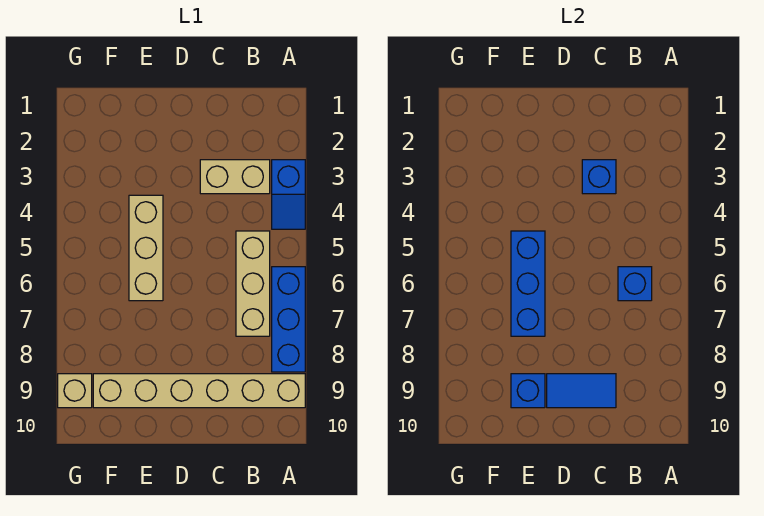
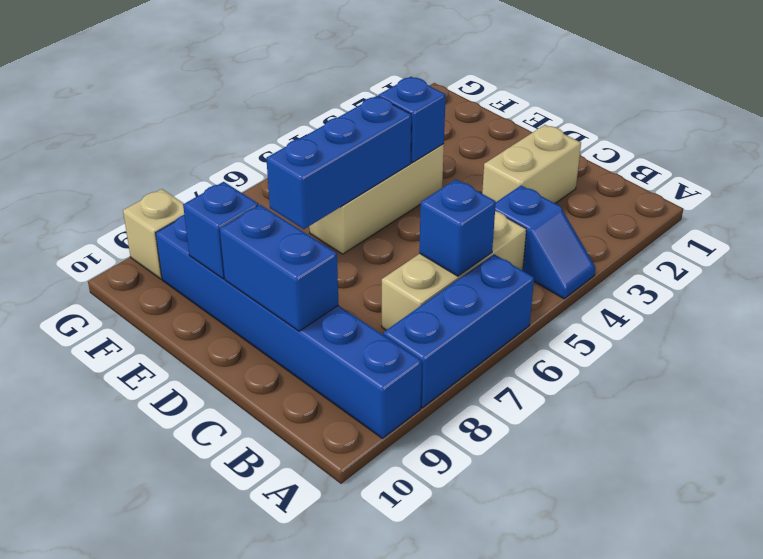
blue slope A3:A4 level 1 top 3 -> blue slope A4:B4 level 1 top B
tan brick A9:F9 level 1 -> blue brick A9:F9 level 1
tan brick B3:C3 level 1 -> tan brick C2:C3 level 1
blue brick C3 level 2 -> blue brick E4 level 2
blue tile C9:D9 level 2 -> blue brick C9:D9 level 2

